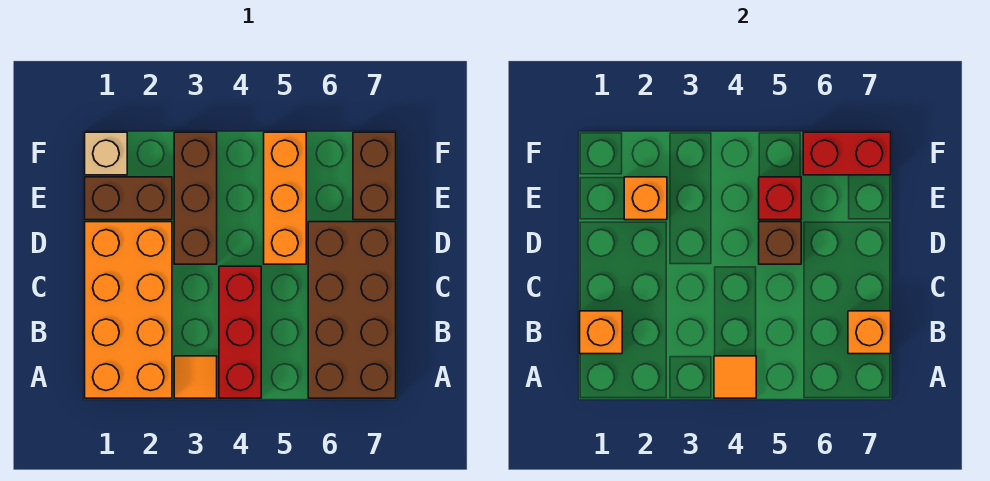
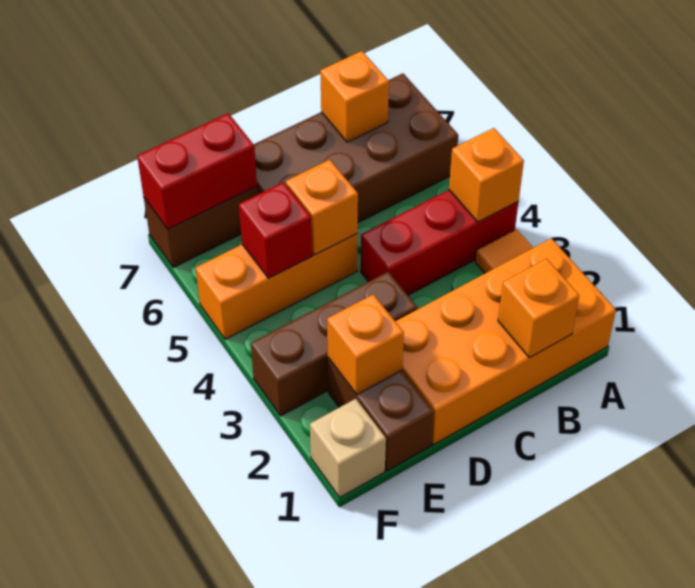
orange tile A4 level 2 -> orange brick A4 level 2
brown brick D5 level 2 -> orange brick D5 level 2
red brick F6:F7 level 2 -> red brick E7:F7 level 2

